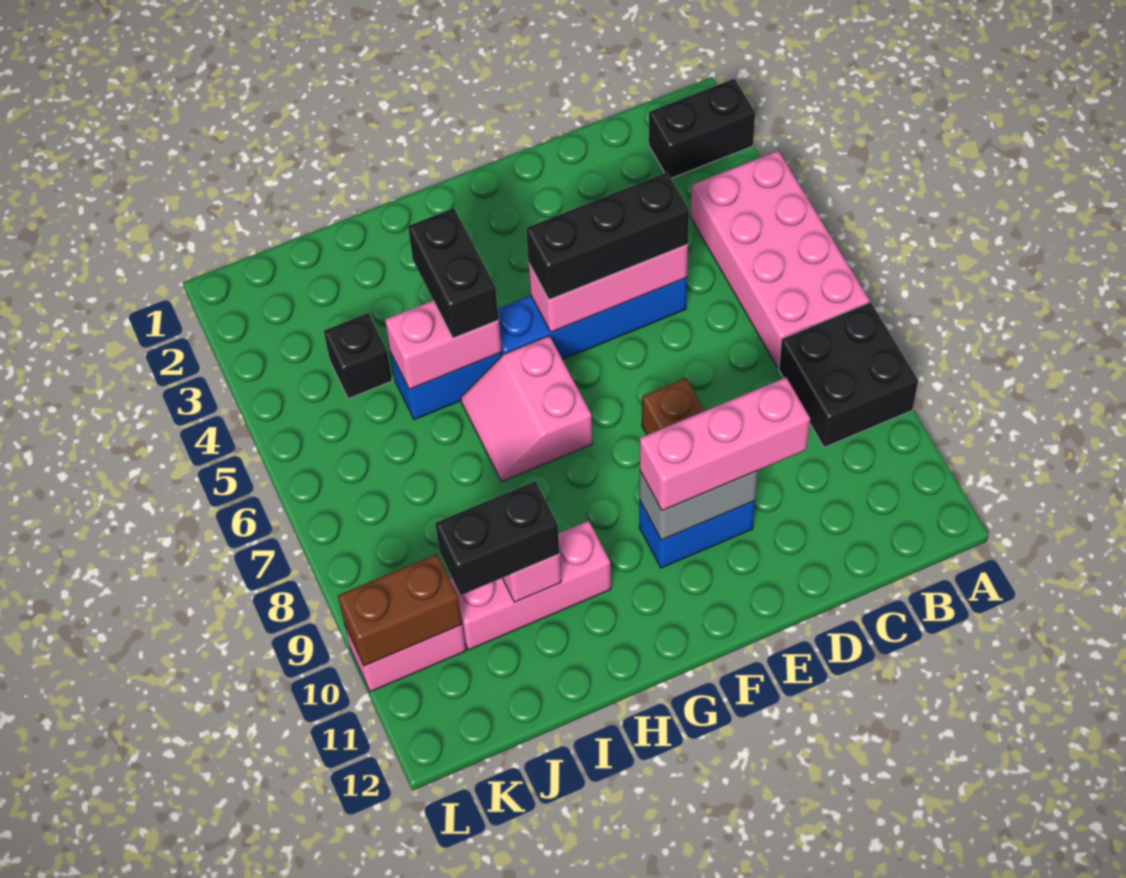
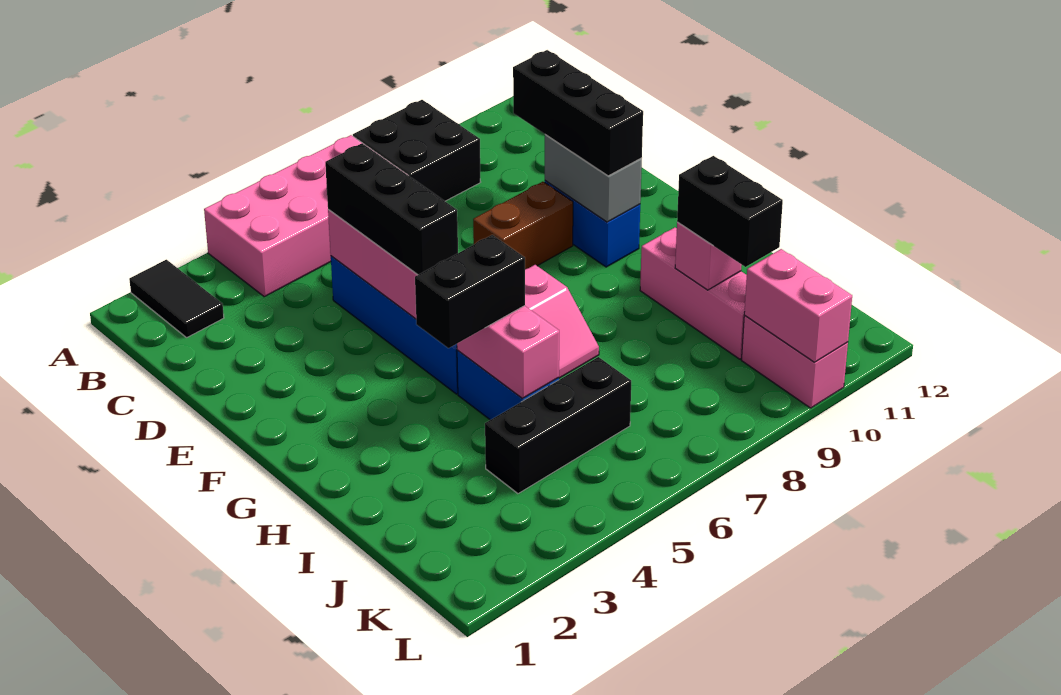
black brick A2:B2 level 1 -> black tile A2:B2 level 1
pink brick D10:F10 level 3 -> black brick D10:F10 level 3
black brick J4 level 1 -> black brick J4:J6 level 1
brown brick K10:L10 level 2 -> pink brick K10:L10 level 2

